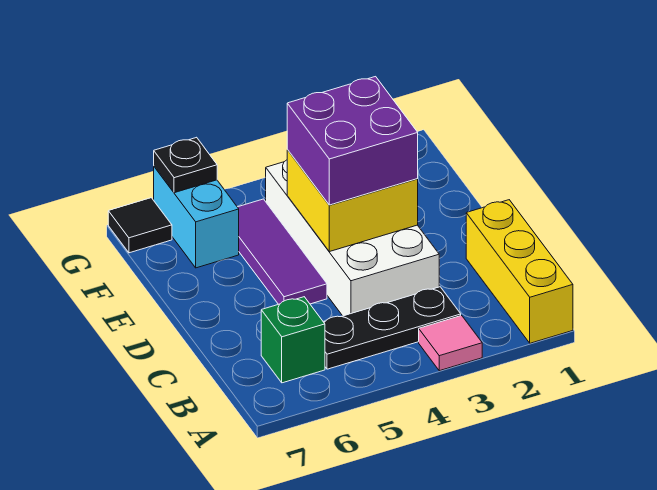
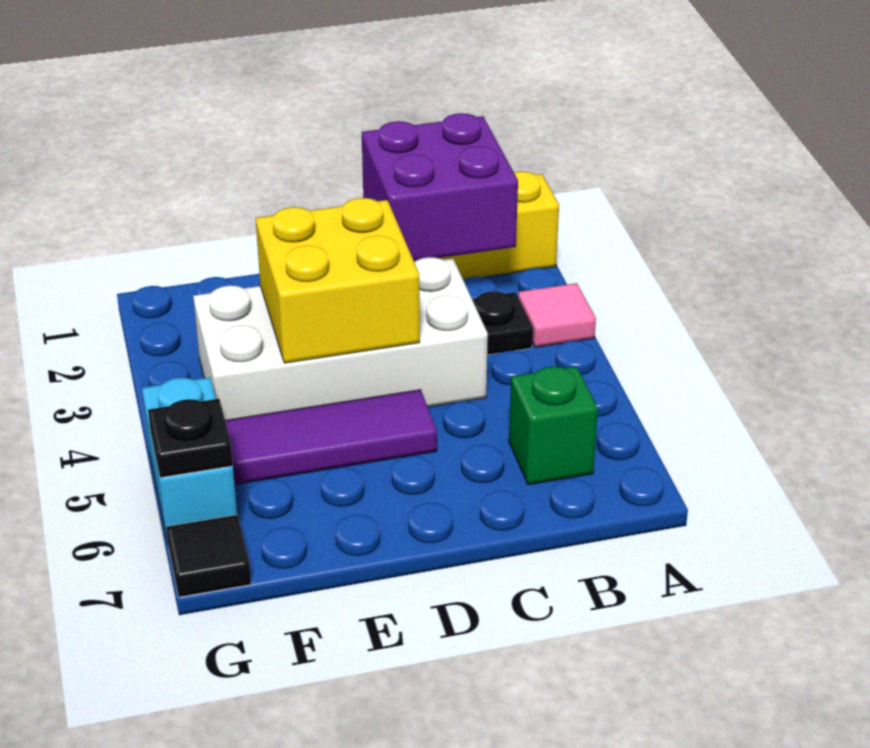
black plate B3:B5 level 1 -> black plate B3 level 1
purple brick D3:E4 level 3 -> purple brick B1:C2 level 2
cyan brick F6:G6 level 1 -> cyan brick G5:G6 level 1

